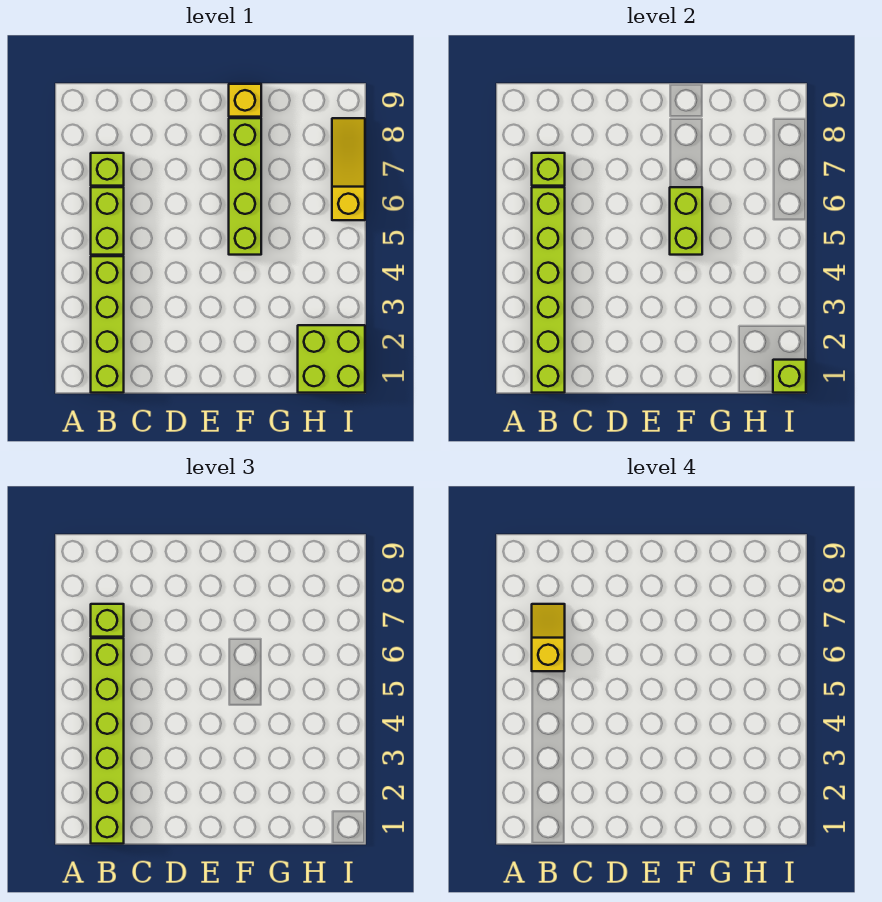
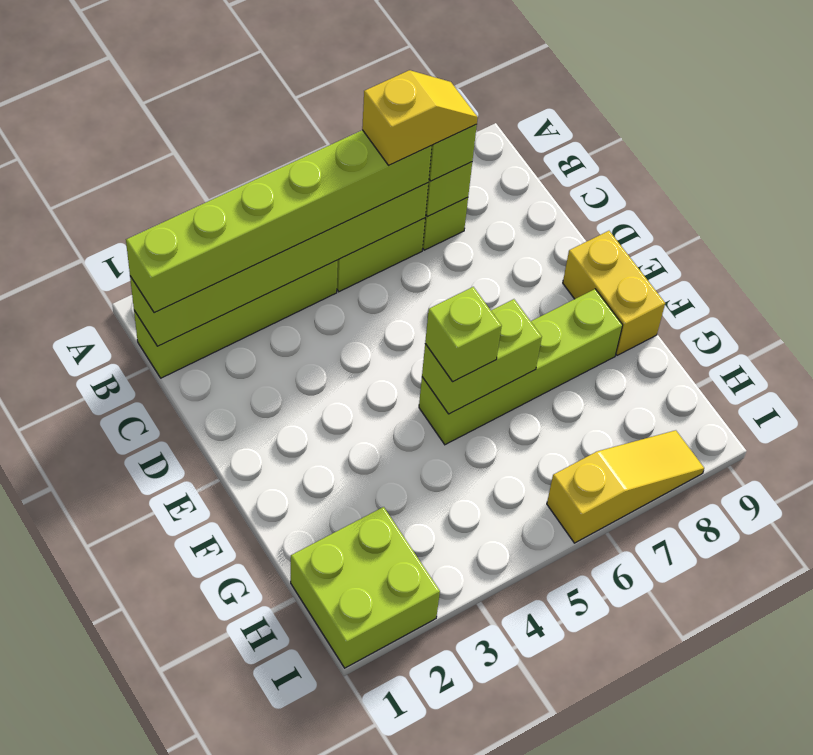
yellow brick F9 level 1 -> yellow brick E9:F9 level 1
lime brick I1 level 2 -> lime brick F5 level 3

